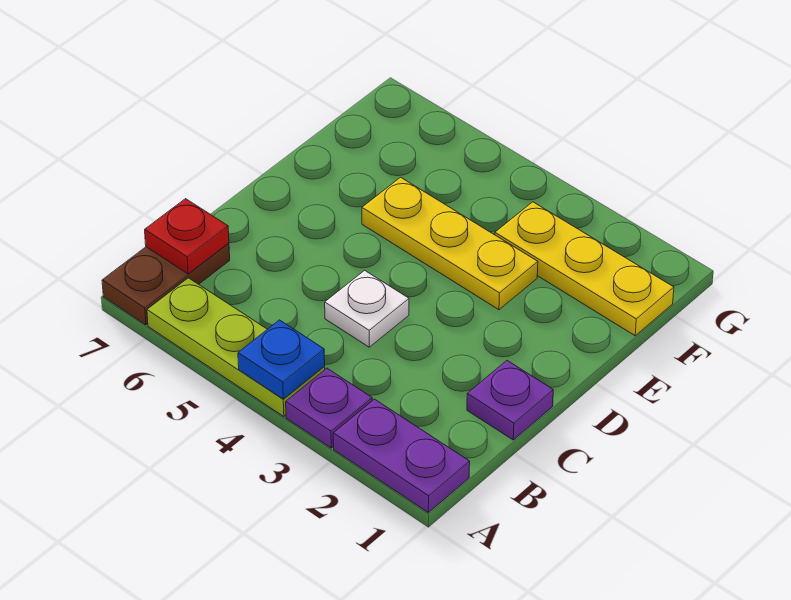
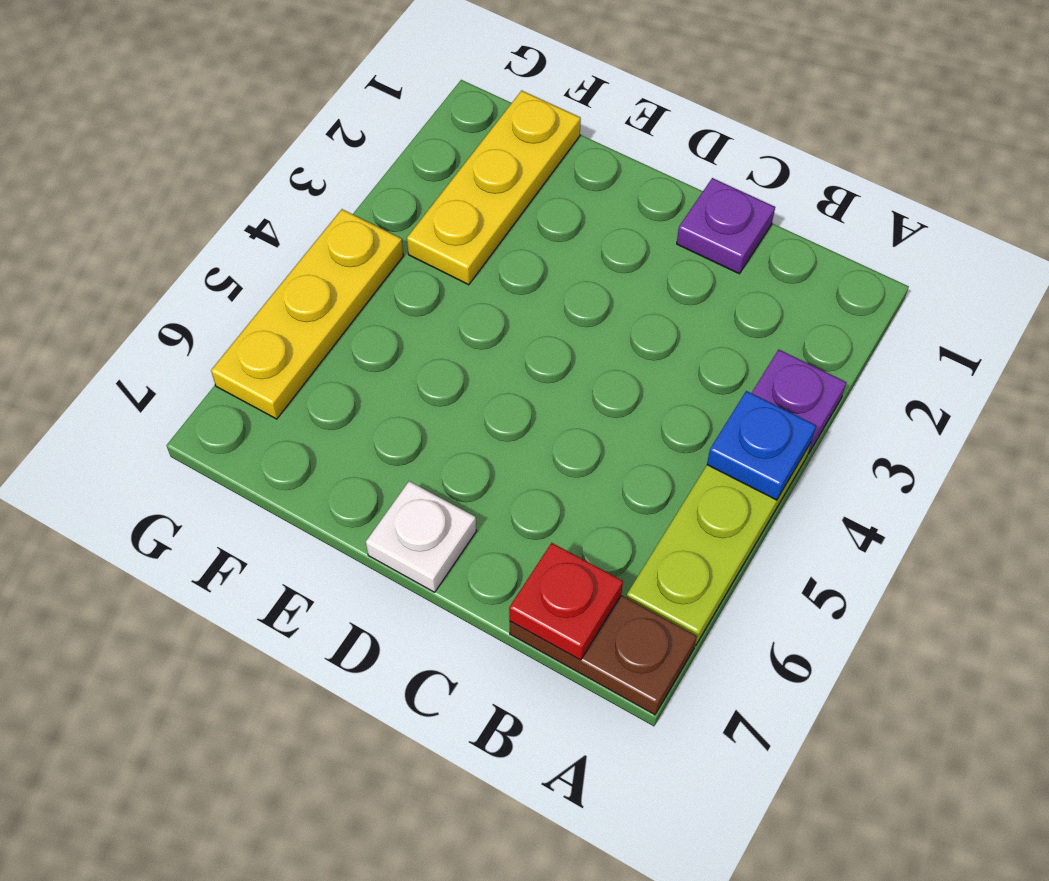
purple plate A1:A2 level 1 -> none
white plate C4 level 1 -> white plate D7 level 1
yellow plate E3:E5 level 1 -> yellow plate G4:G6 level 1

